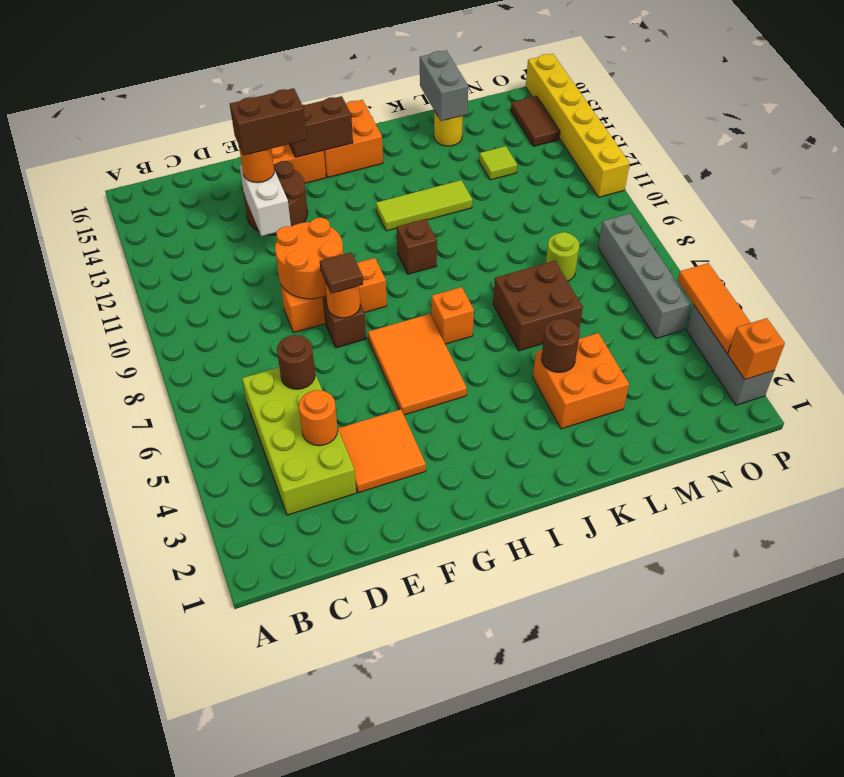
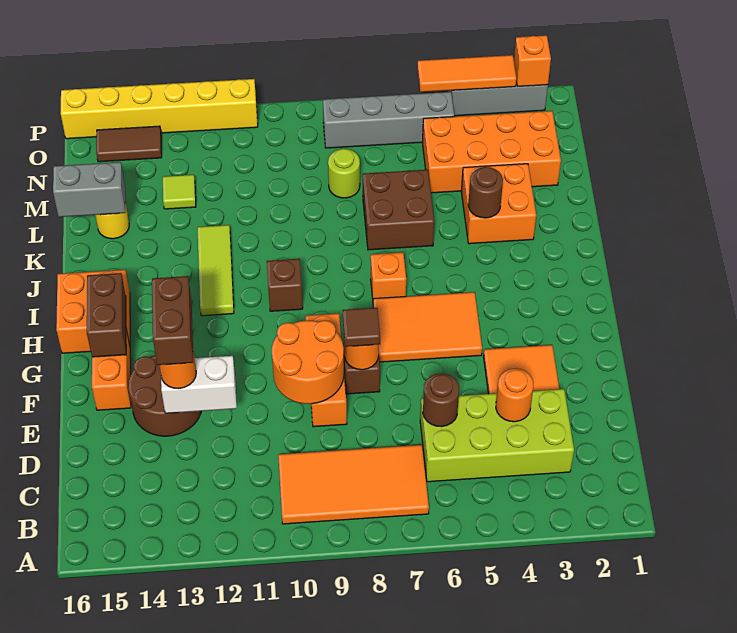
none -> orange tile B7:C10 level 1
none -> orange brick M2:N5 level 1

